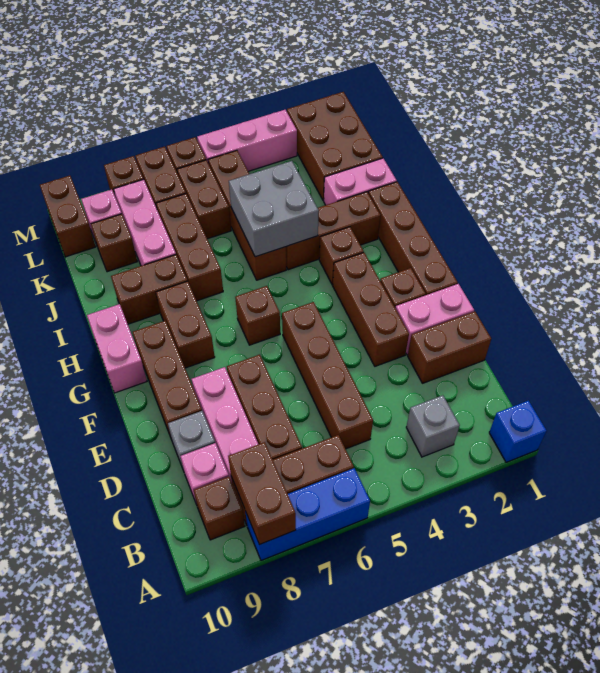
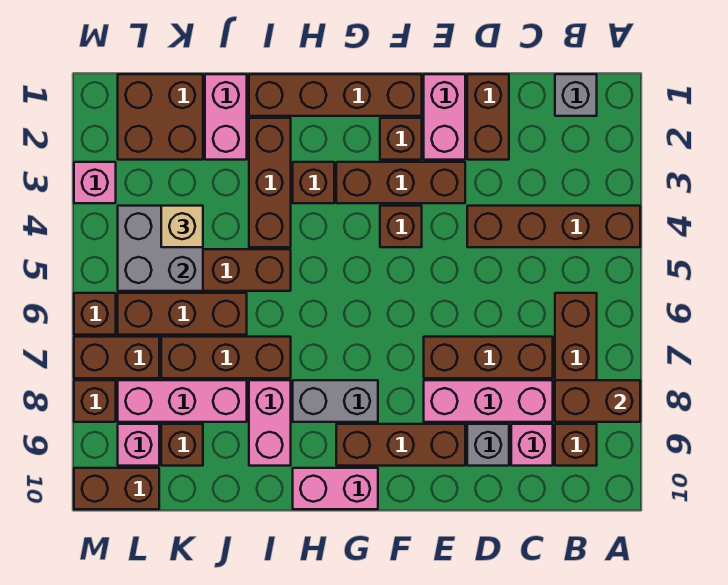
blue brick A1 level 1 -> none
blue brick A6:A8 level 1 -> none
grey brick B3 level 1 -> grey brick B1 level 1
brown brick C5:F5 level 1 -> brown brick A4:D4 level 1
brown brick G6 level 1 -> brown brick F4 level 1
brown brick G8:H8 level 1 -> grey brick G8:H8 level 1
grey brick I4:J5 level 2 -> grey brick K4:L5 level 2
brown brick I8:I9 level 1 -> pink brick I8:I9 level 1
brown brick K1:M2 level 1 -> brown brick K1:L2 level 1
none -> tan brick K4 level 3
brown brick K6:L6 level 1 -> brown brick J6:L6 level 1
pink brick M3:M5 level 1 -> pink brick M3 level 1

